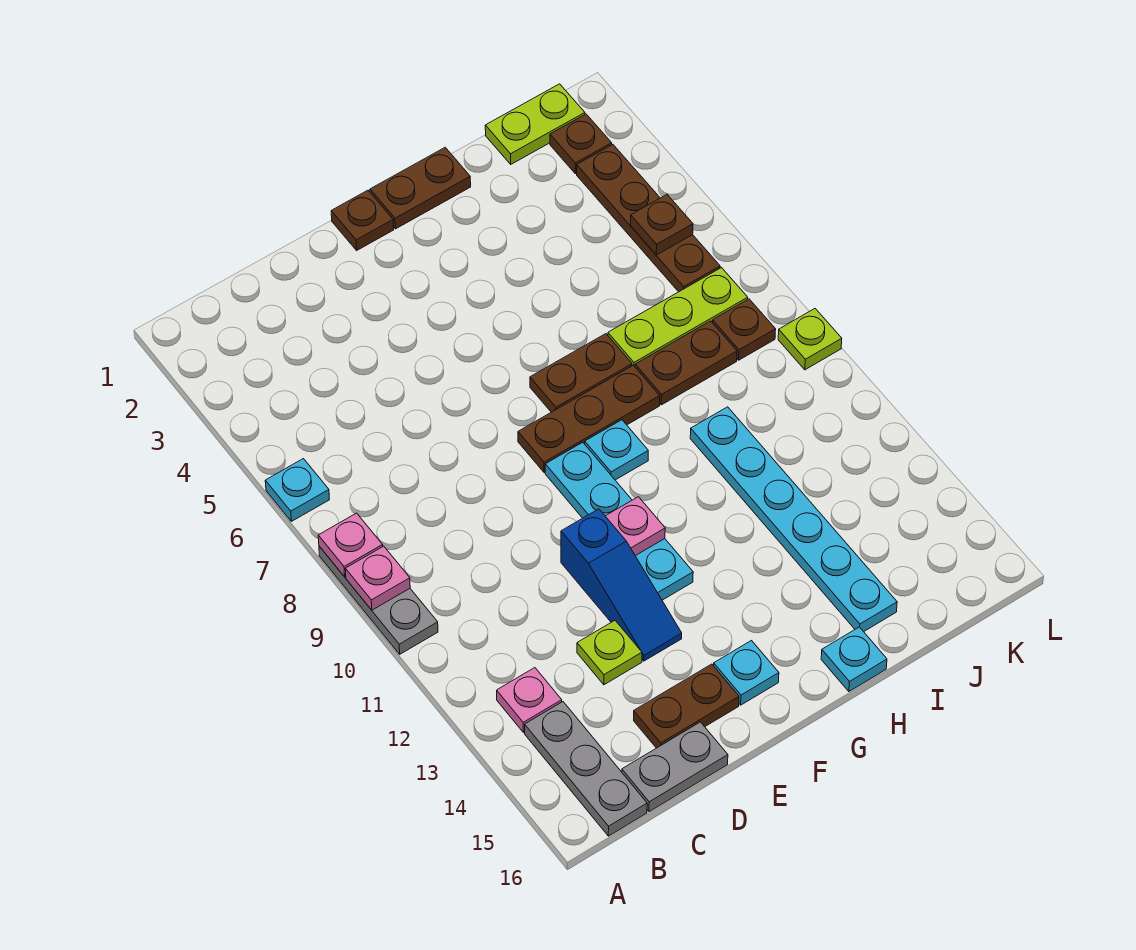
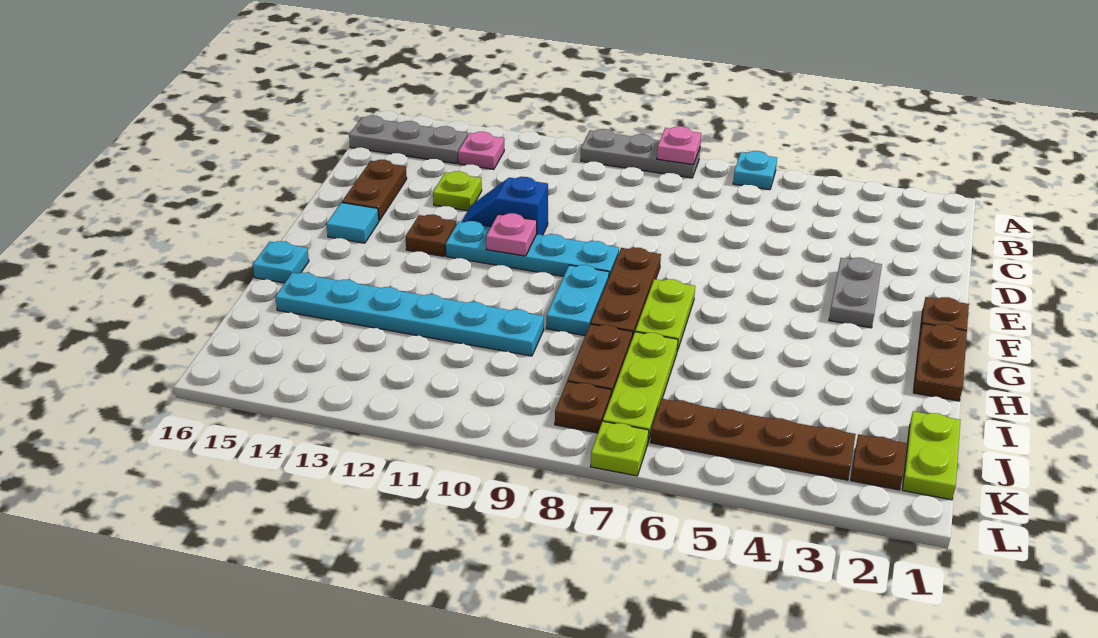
pink plate A9 level 2 -> none
grey plate C16:D16 level 1 -> grey plate E3:F3 level 1
blue slope E11:E13 level 1 top 11 -> blue slope E11:E12 level 1 top 11
cyan plate F15 level 1 -> cyan tile F15 level 1
brown plate G7:H7 level 1 -> lime plate G7:H7 level 1
cyan plate G9 level 1 -> cyan plate G9:H9 level 1
brown plate K5 level 2 -> brown plate F13 level 1
lime plate L9 level 1 -> lime plate L7 level 1

